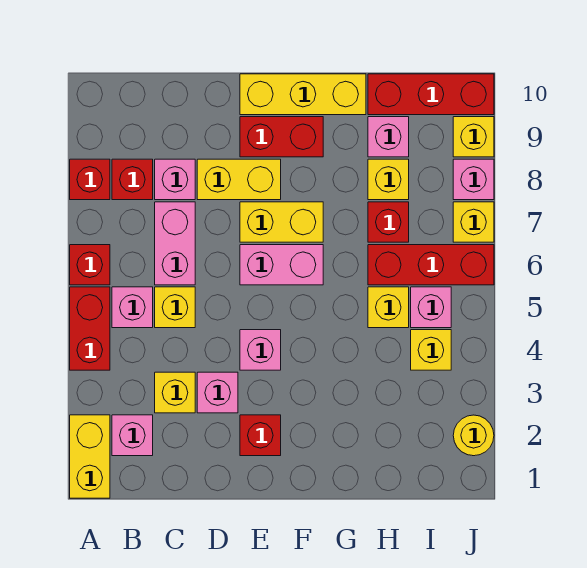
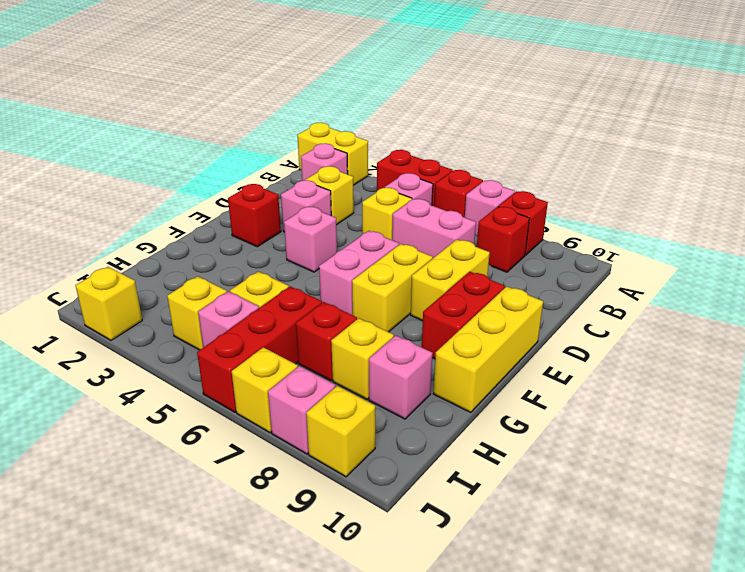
pink brick C8 level 1 -> pink brick A7 level 1
red brick H10:J10 level 1 -> none
yellow round brick J2 level 1 -> yellow brick J2 level 1

